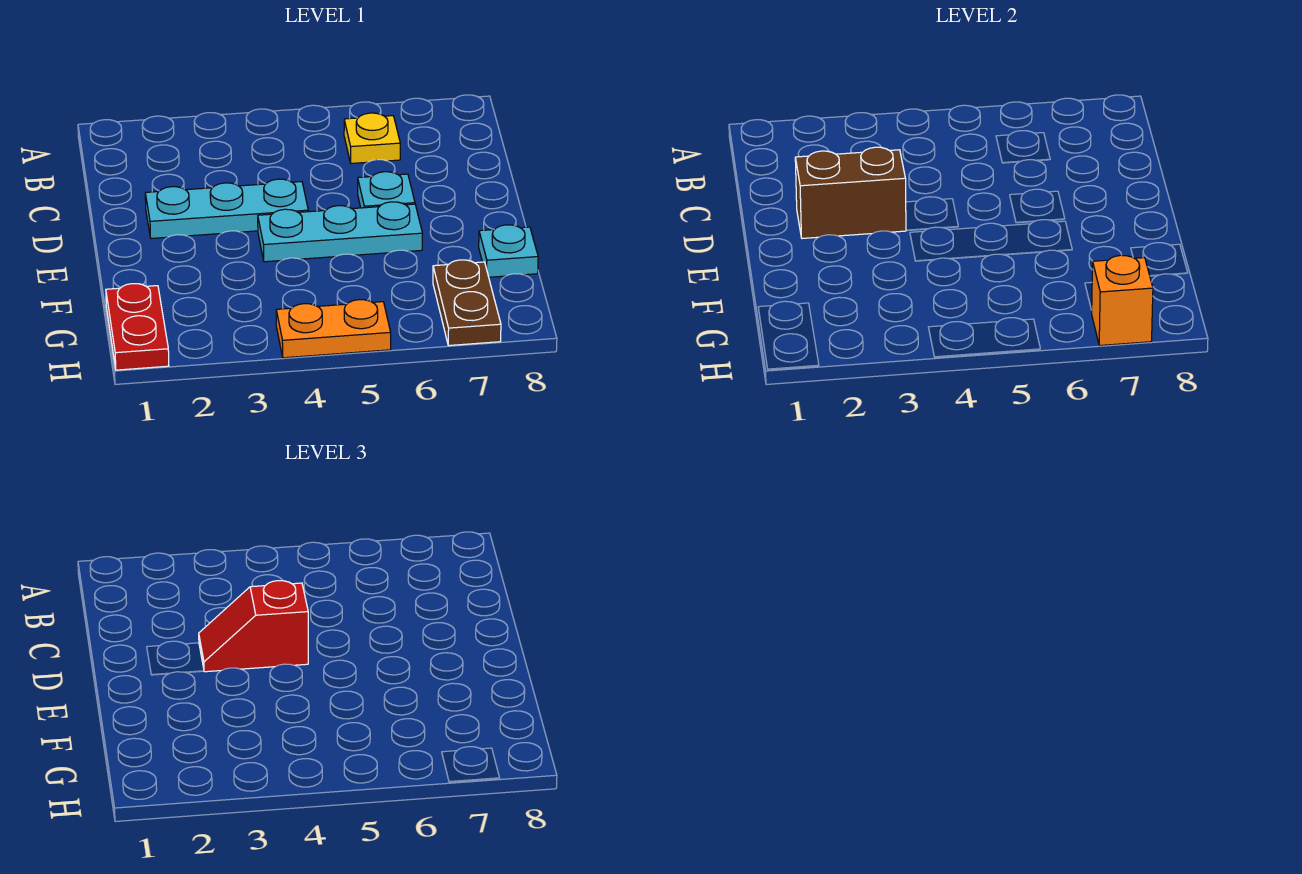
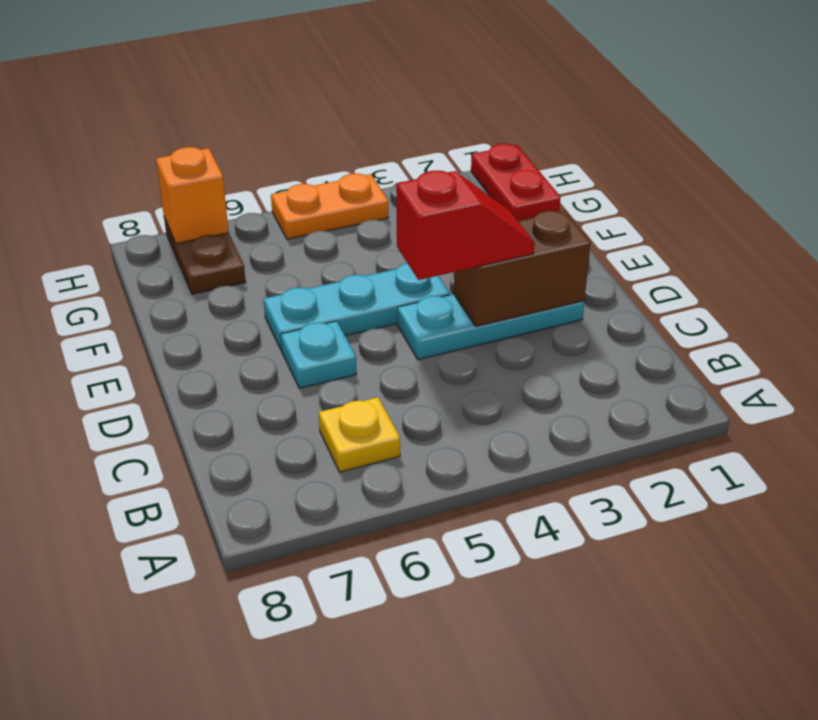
cyan plate F8 level 1 -> none

